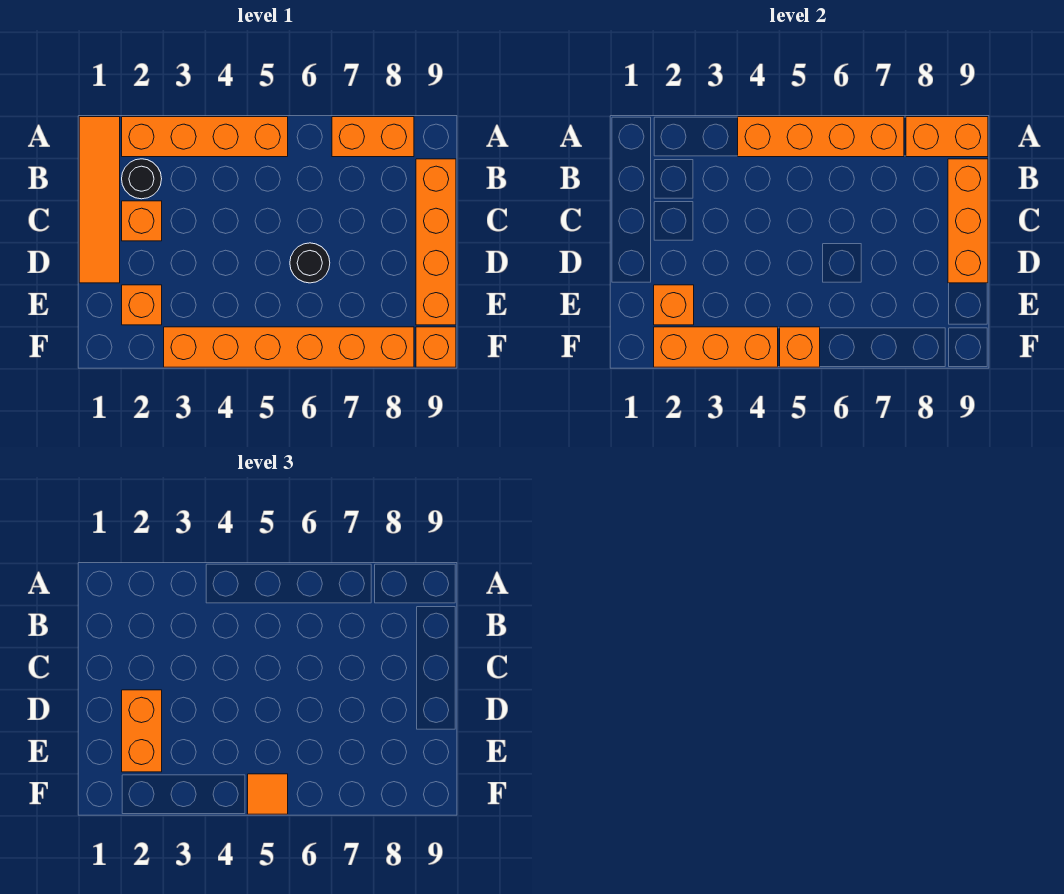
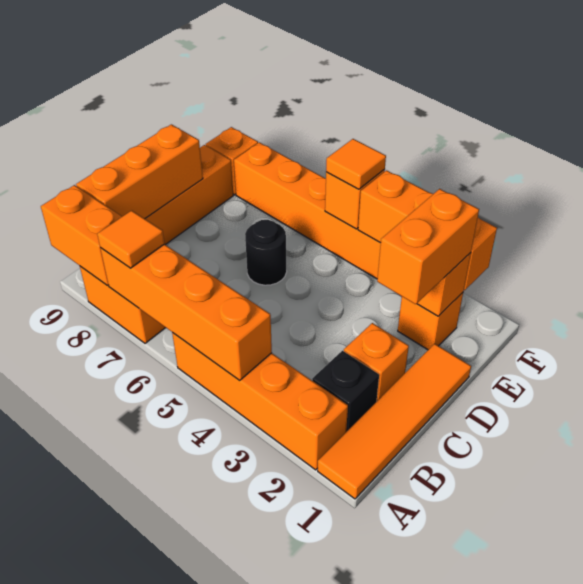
none -> orange tile A7 level 3
black round brick B2 level 1 -> black brick B2 level 1

